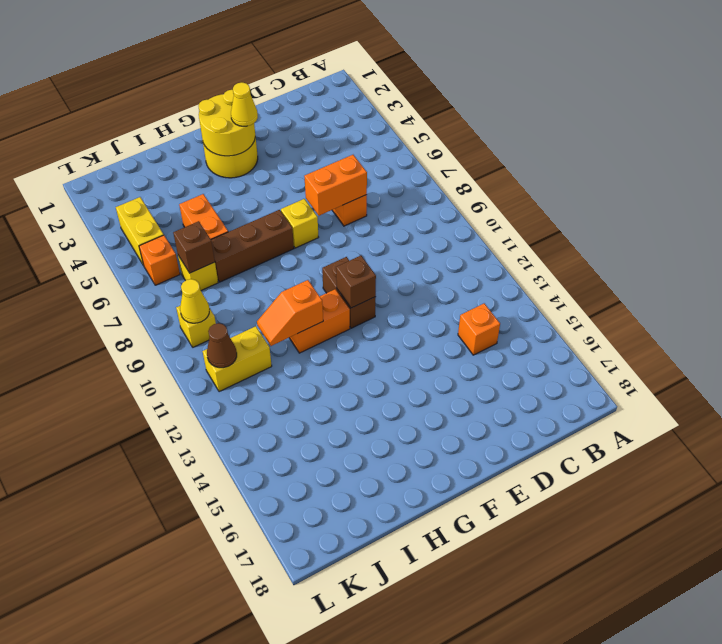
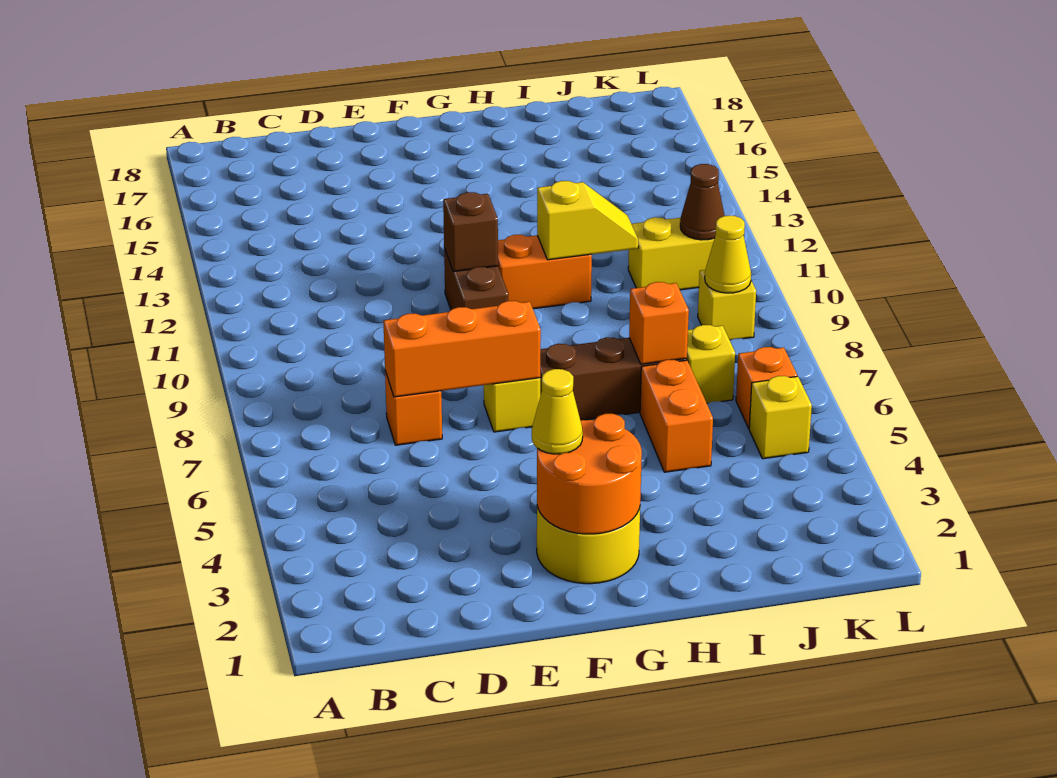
orange brick C14 level 1 -> orange brick I7 level 2
orange brick D7:E7 level 2 -> orange brick D7:F7 level 2
yellow round brick F2:G3 level 2 -> orange round brick F2:G3 level 2
orange slope H11:I11 level 2 top H -> yellow slope H11:I11 level 2 top H
brown brick J7 level 2 -> none
yellow brick K4:K5 level 1 -> yellow brick K5 level 1

